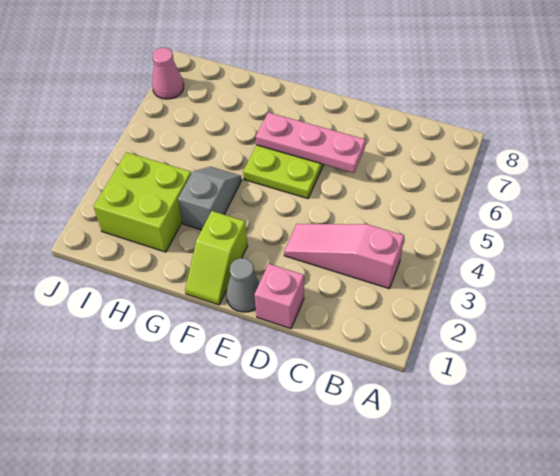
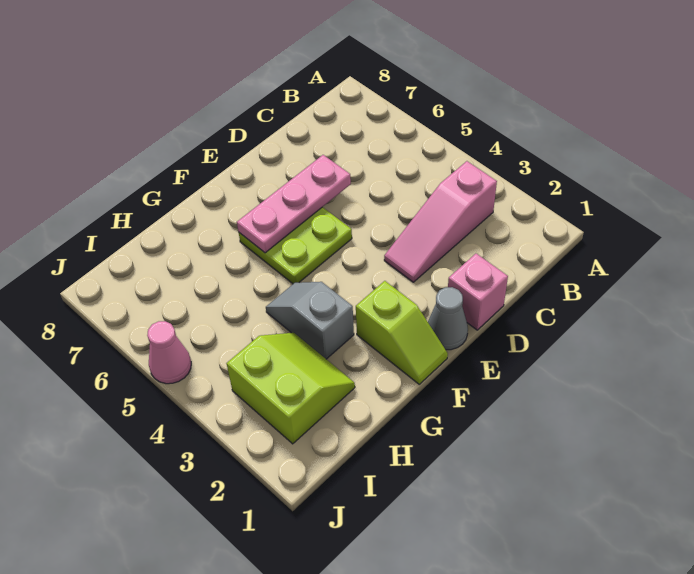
lime brick H2:I3 level 1 -> lime slope H2:I3 level 1 top I
pink cone J7 level 1 -> pink cone J5 level 1

